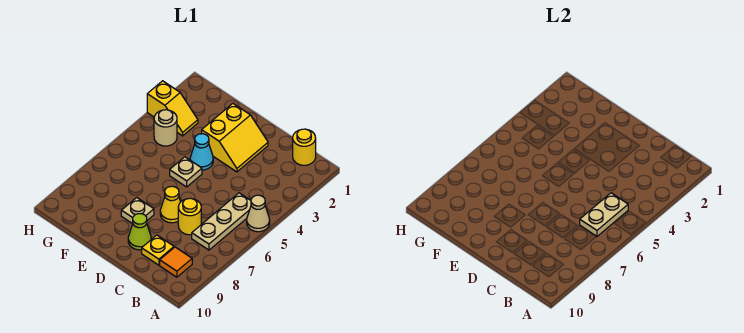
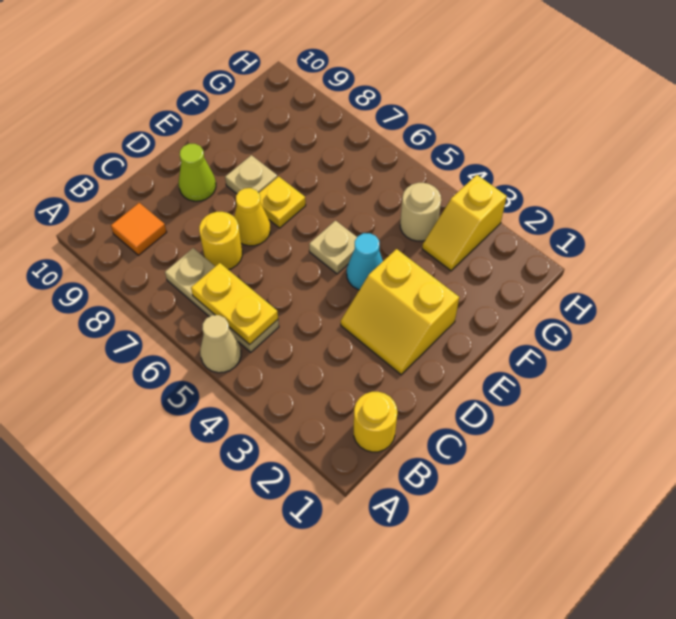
tan plate B5:B6 level 2 -> yellow plate B5:B6 level 2
yellow plate C9 level 1 -> yellow plate E7 level 1

